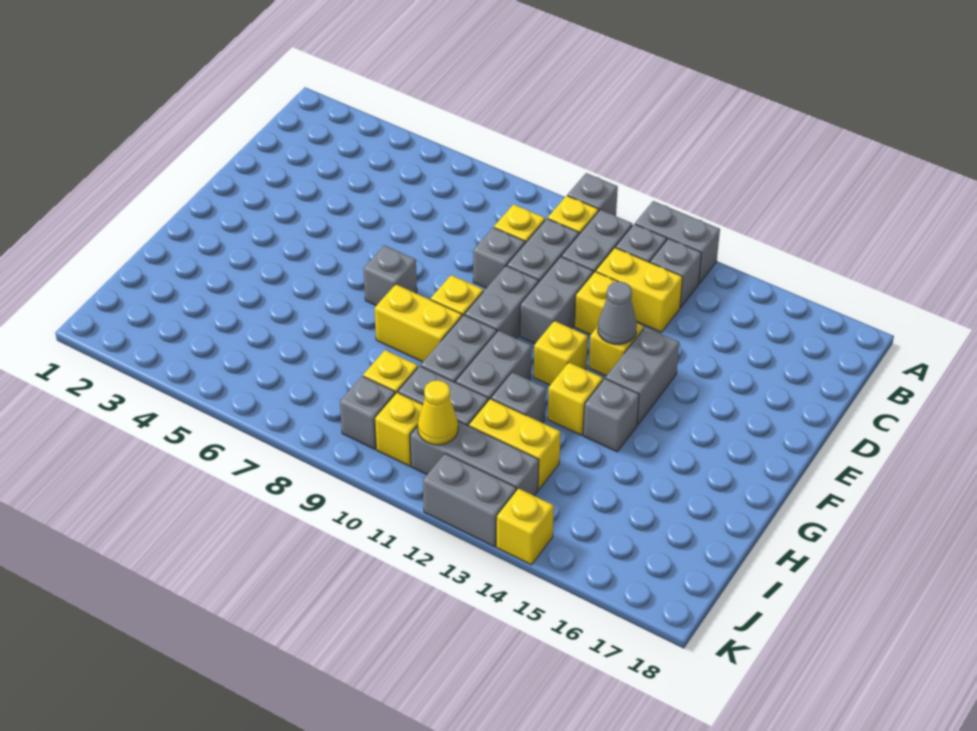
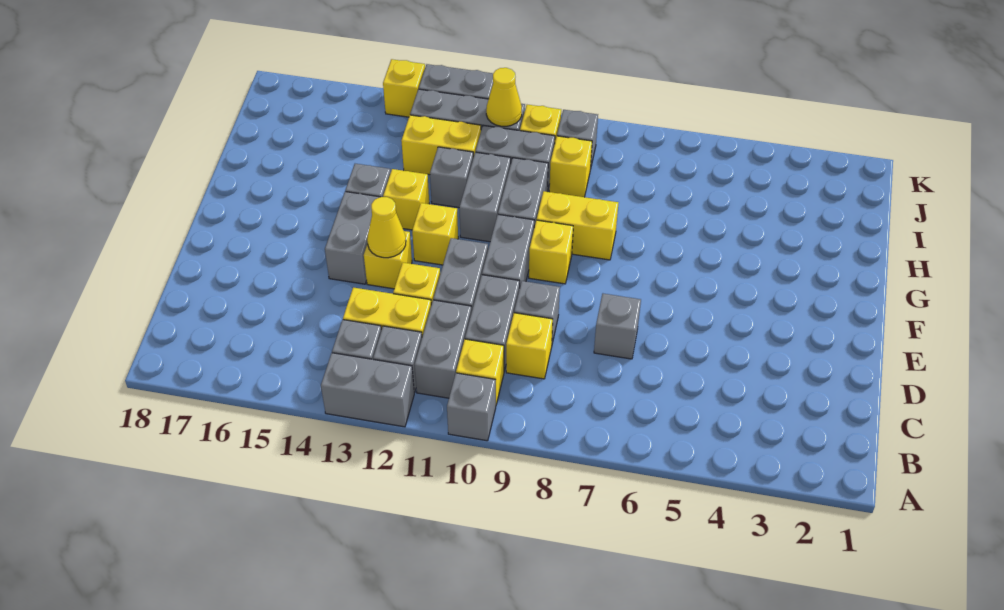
grey cone E13 level 2 -> yellow cone E13 level 2
grey brick F7 level 1 -> grey brick D7 level 1

